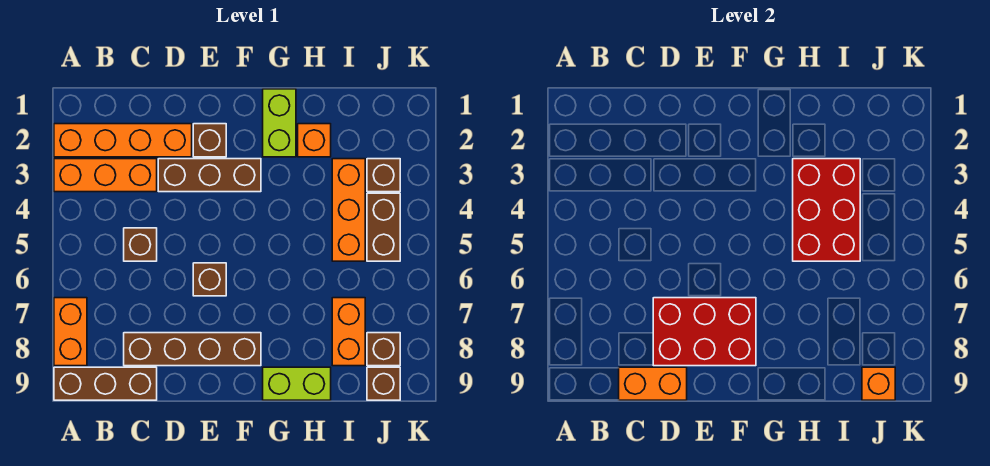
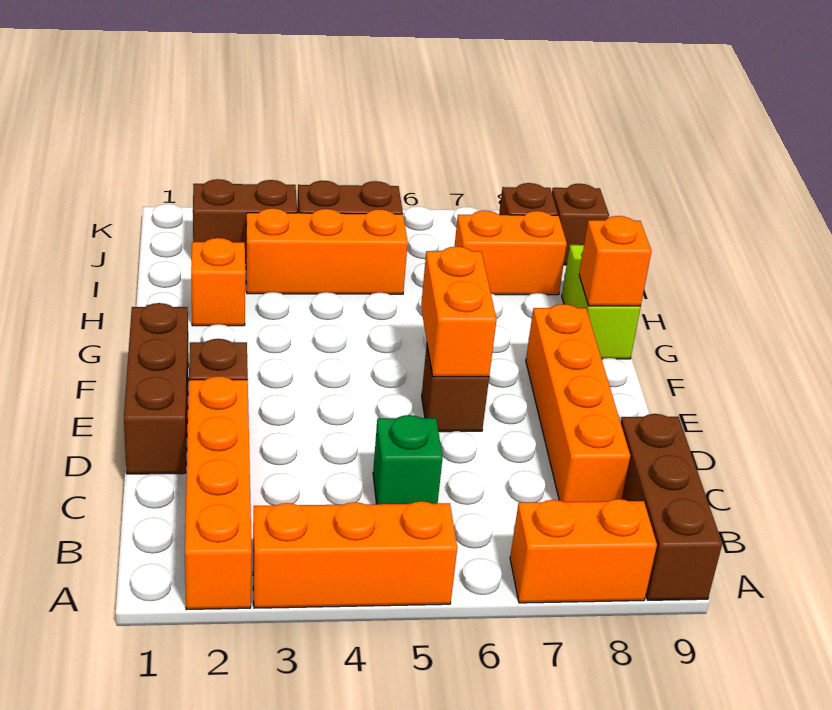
orange brick A3:C3 level 1 -> orange brick A3:A5 level 1
brown brick C5 level 1 -> green brick C5 level 1
brown brick C8:F8 level 1 -> orange brick C8:F8 level 1
orange brick C9:D9 level 2 -> orange brick E6:F6 level 2
brown brick D3:F3 level 1 -> brown brick D1:F1 level 1
red brick D7:F8 level 2 -> none
lime brick G1:G2 level 1 -> none
red brick H3:I5 level 2 -> none
brown brick J3 level 1 -> brown brick J2:J3 level 1
orange brick J9 level 2 -> orange brick G9 level 2

